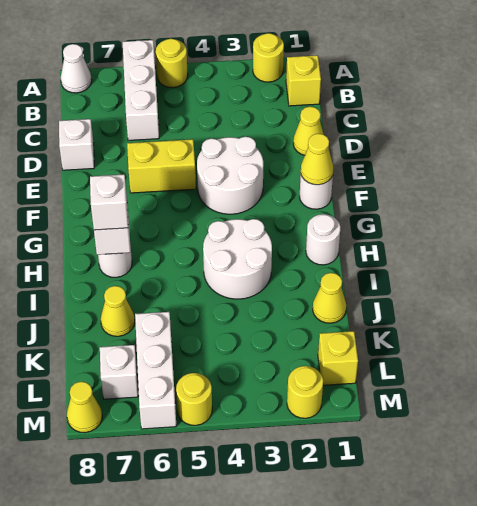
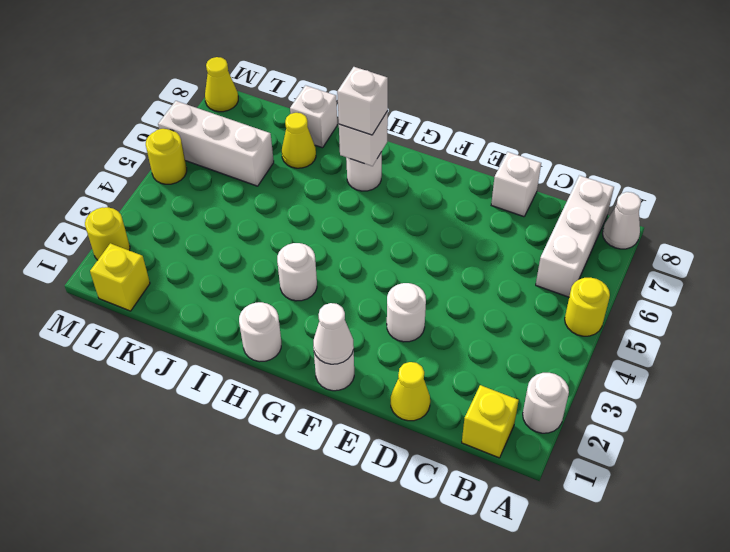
yellow round brick A2 level 1 -> white round brick A2 level 1
white brick A6:C6 level 1 -> white brick B6:B8 level 1
white round brick E3:F4 level 1 -> white round brick E3 level 1
yellow brick E5:E6 level 1 -> none
yellow cone F1 level 2 -> white cone F1 level 2
white round brick H3:I4 level 1 -> white round brick H3 level 1
yellow cone J1 level 1 -> none
white brick L7 level 1 -> white brick J8 level 1

